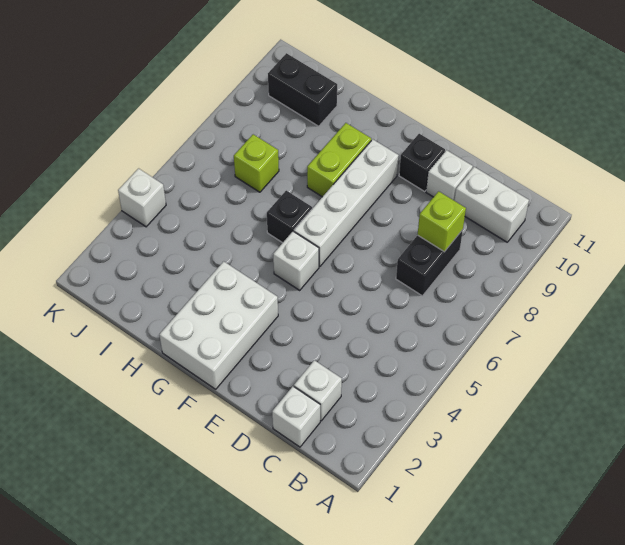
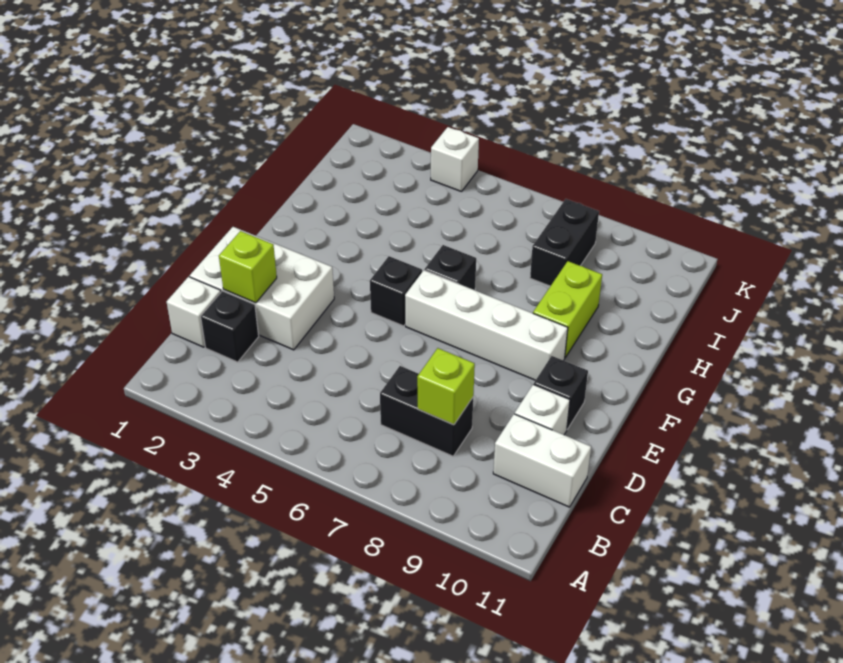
white brick B10:C10 level 1 -> white brick C10:C11 level 1
white brick C2 level 1 -> black brick C2 level 1
white brick F1:G3 level 1 -> white brick D1:E3 level 1
white brick F5 level 1 -> black brick F5 level 1
lime brick G8:G9 level 1 -> lime brick G9:H9 level 1
lime brick I7 level 1 -> lime brick D2 level 2
black brick I10:J10 level 1 -> black brick I8:J8 level 1

